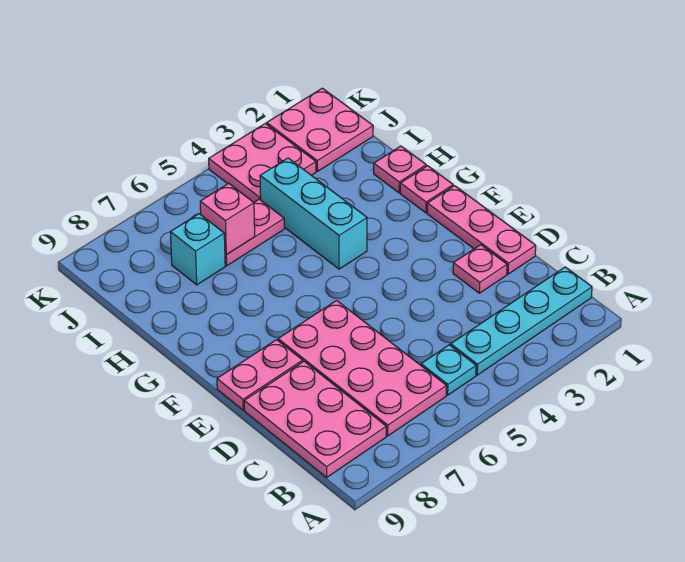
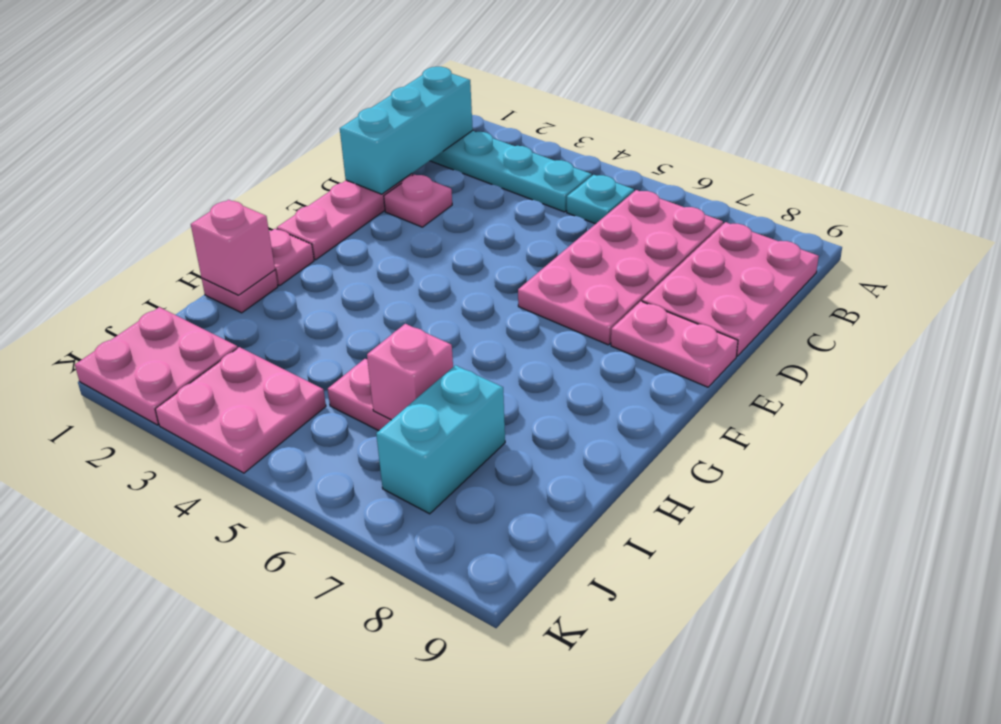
cyan brick G4:I4 level 1 -> cyan brick B1:D1 level 2
none -> pink brick H1 level 2
cyan brick I7 level 1 -> cyan brick I7:J7 level 1

